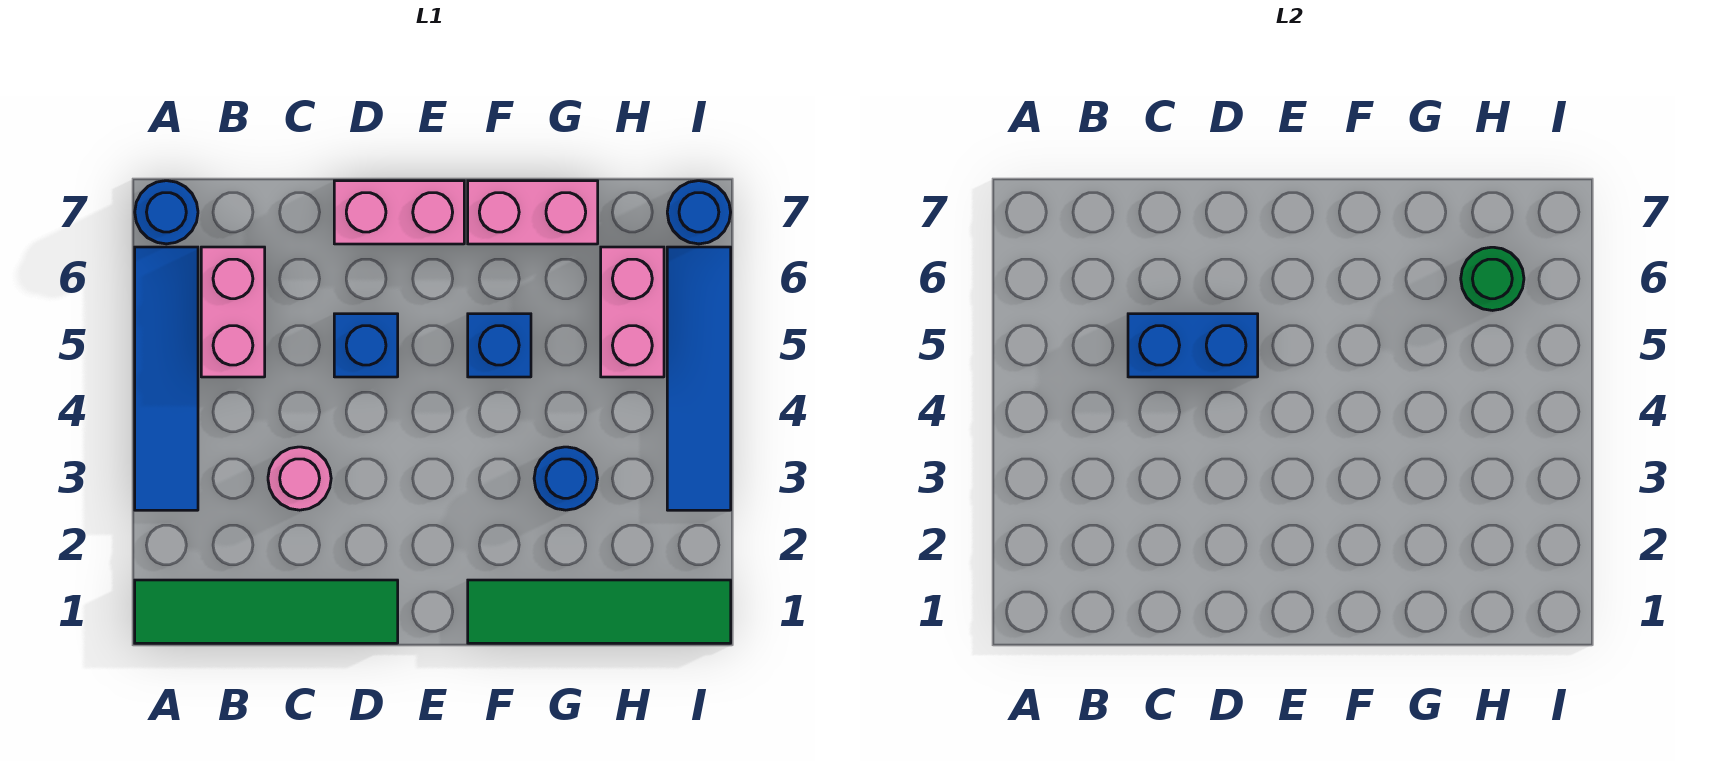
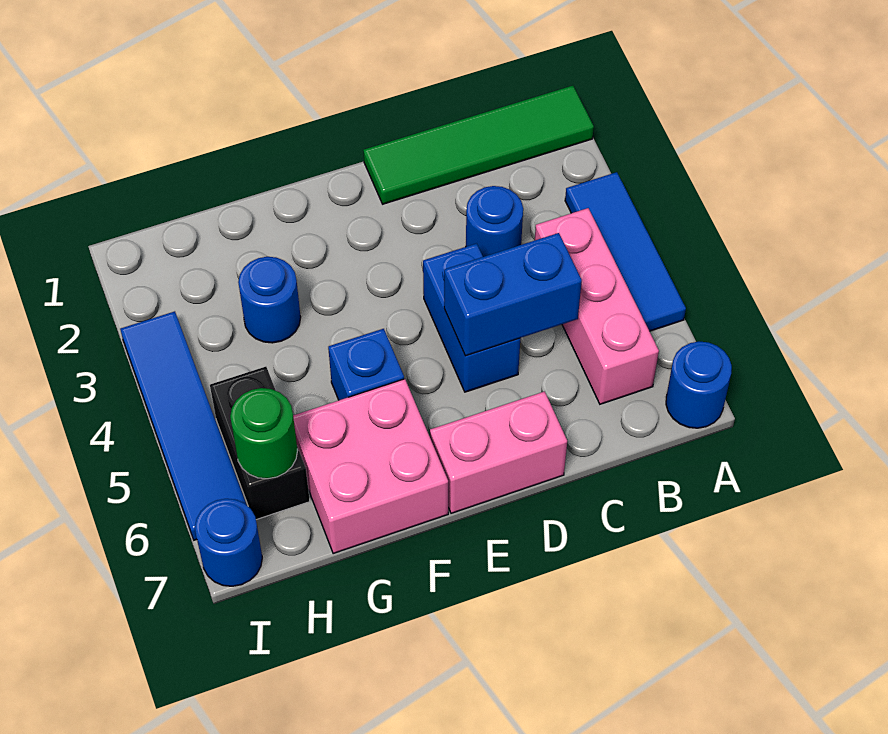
blue tile A3:A6 level 1 -> blue tile A3:A5 level 1
pink brick B5:B6 level 1 -> pink brick B4:B6 level 1
pink round brick C3 level 1 -> blue round brick C3 level 1
blue brick D5 level 1 -> blue brick D4:D5 level 1
green tile F1:I1 level 1 -> none
pink brick F7:G7 level 1 -> pink brick F6:G7 level 1
pink brick H5:H6 level 1 -> black brick H5:H6 level 1

